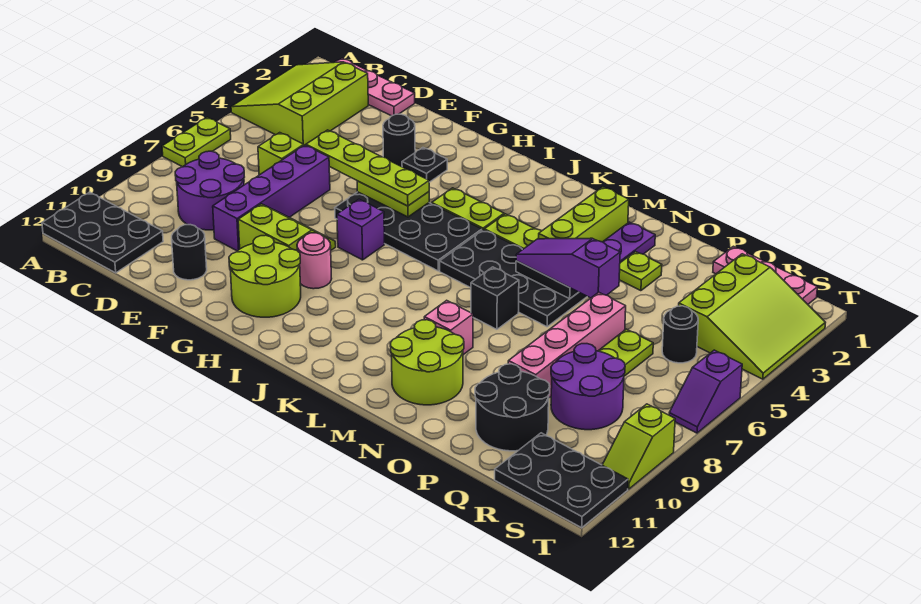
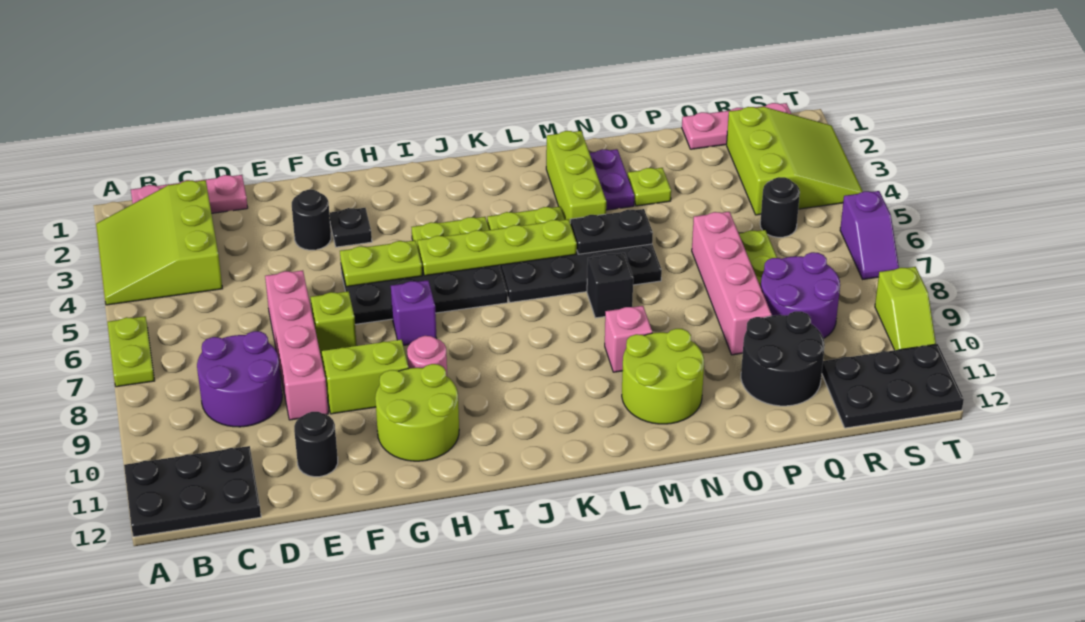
lime brick D6 level 1 -> lime brick F7 level 1
lime plate E5:H5 level 3 -> lime plate I5:L5 level 2
purple brick E6:E9 level 1 -> pink brick E6:E9 level 1
purple slope M5:O5 level 3 top O -> none

